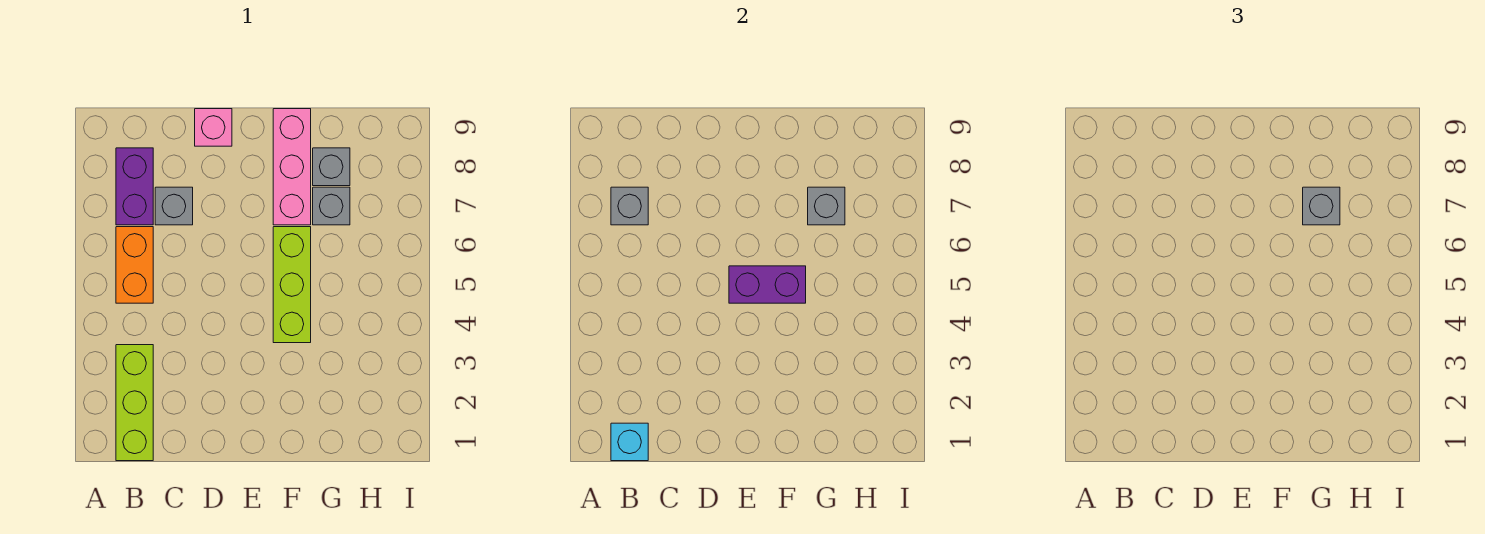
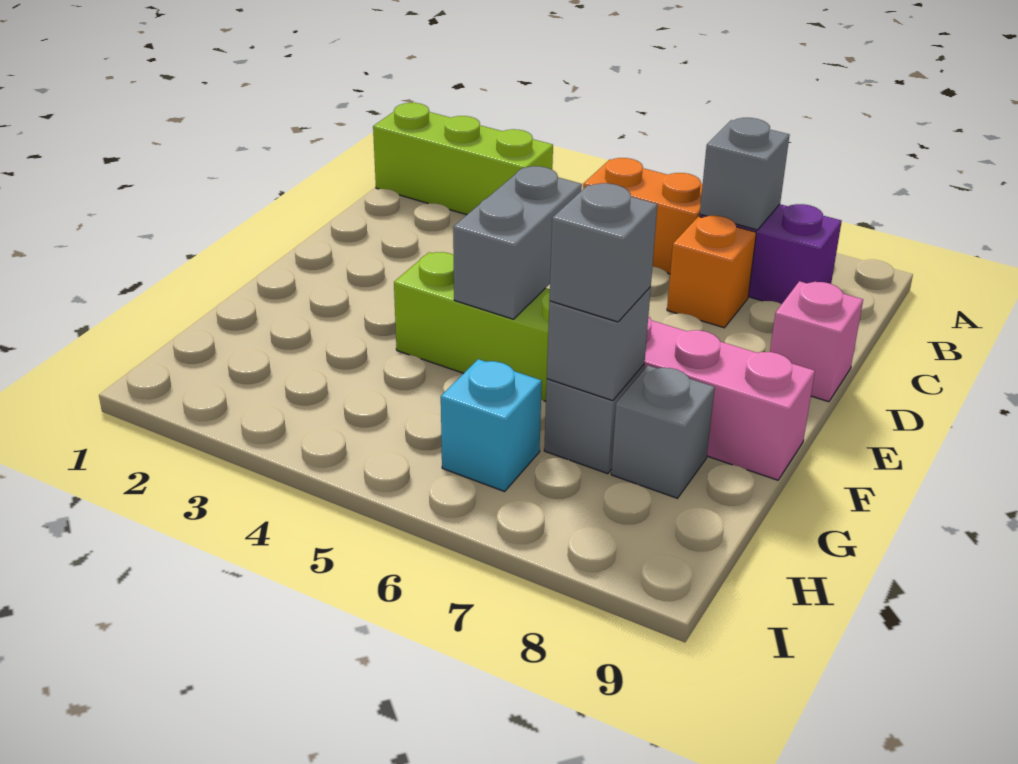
cyan brick B1 level 2 -> cyan brick H6 level 1
grey brick C7 level 1 -> orange brick C7 level 1
purple brick E5:F5 level 2 -> grey brick E5:F5 level 2

